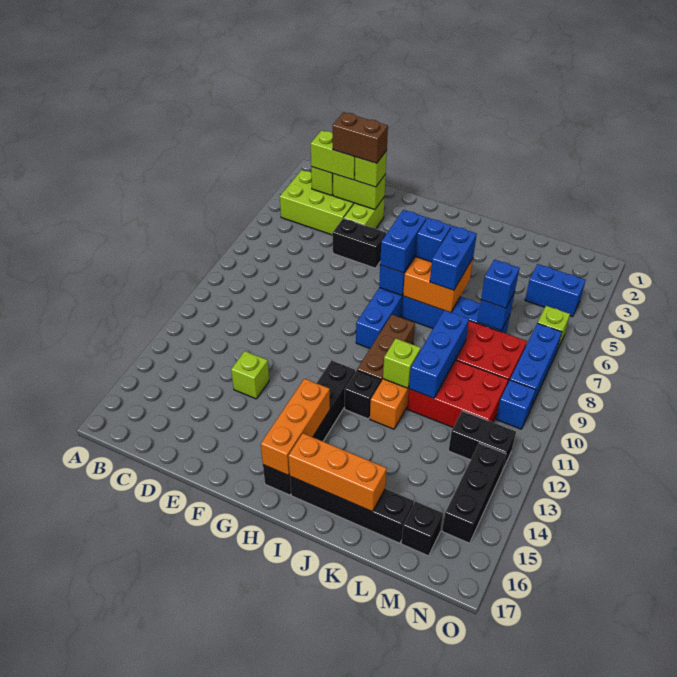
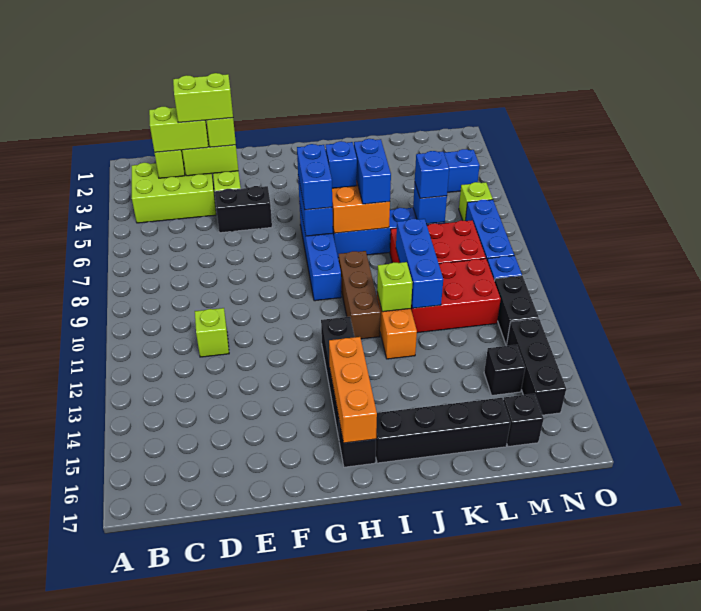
brown brick D3:E3 level 4 -> lime brick D3:E3 level 4
lime brick E13 level 1 -> lime brick D11 level 1
black brick I12 level 1 -> black brick M14 level 1
orange brick I16:K16 level 2 -> none
black brick M12:N12 level 1 -> black brick N11:N12 level 1

